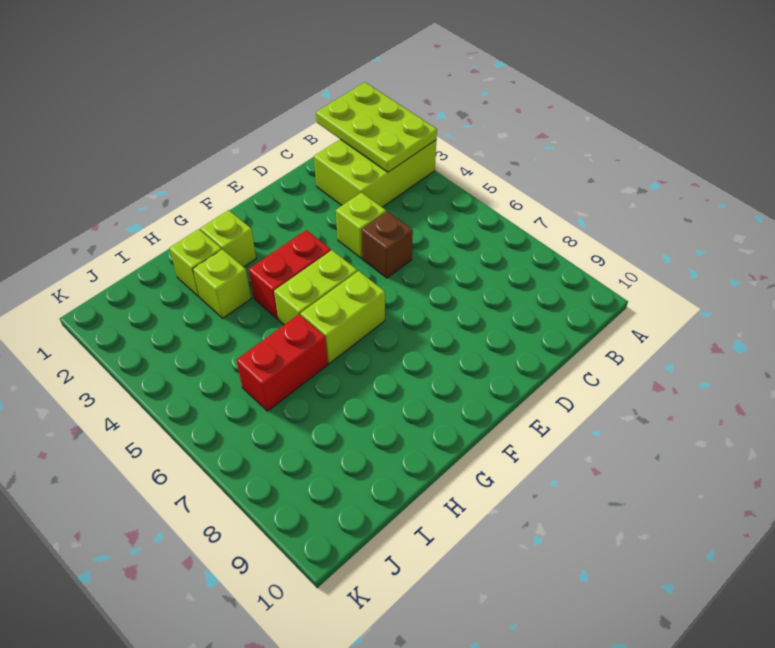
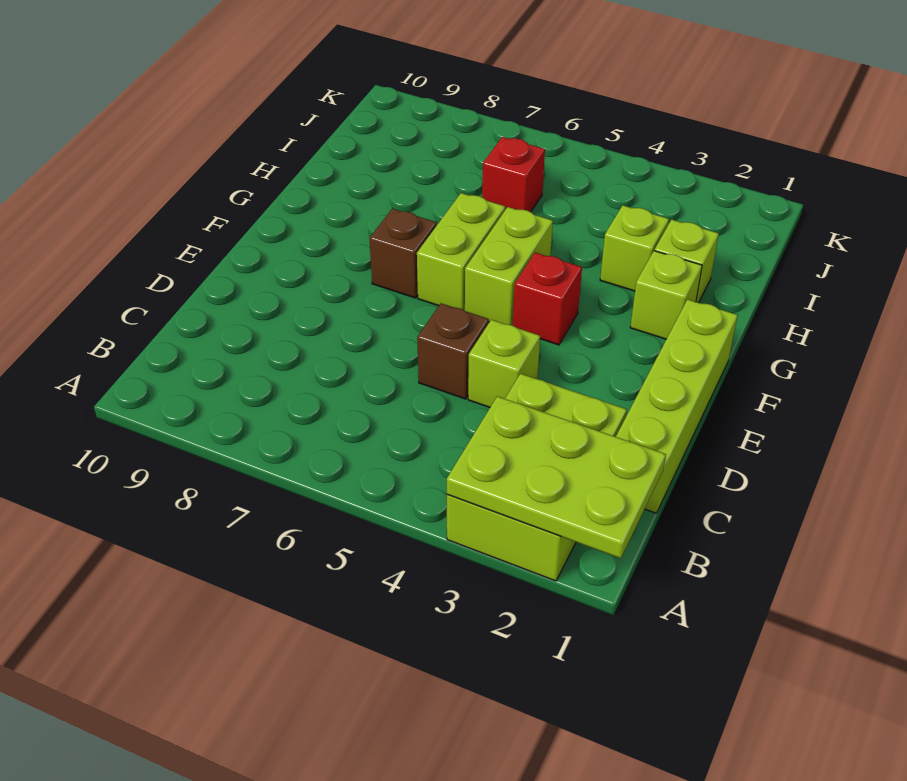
none -> lime brick C1:F1 level 1
red brick F4:G4 level 1 -> red brick F4 level 1
none -> brown brick F7 level 1
red brick H6:I6 level 1 -> red brick I6 level 1

